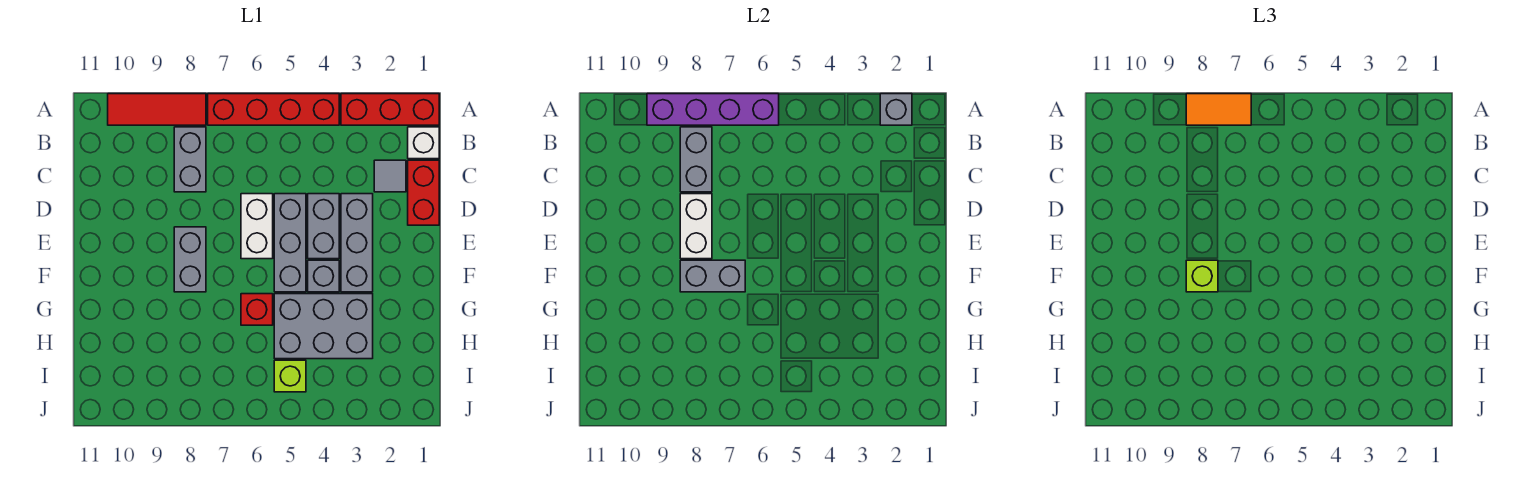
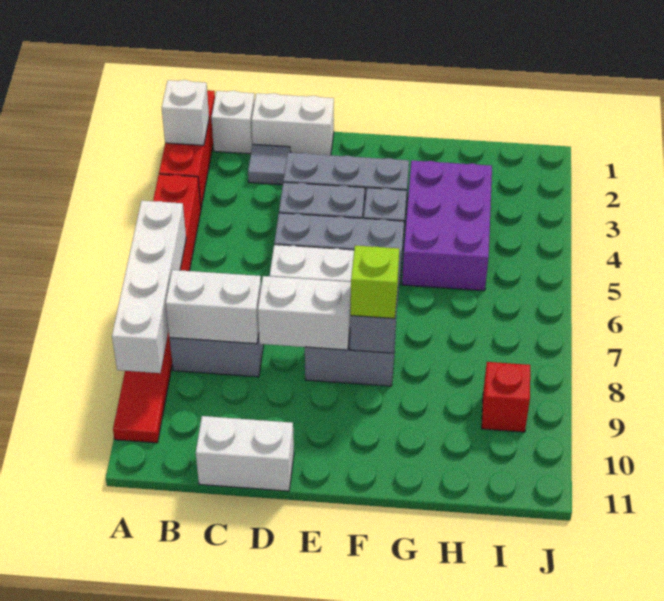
grey brick A2 level 2 -> white brick A2 level 2
purple brick A6:A9 level 2 -> white brick A6:A9 level 2
orange tile A7:A8 level 3 -> none
grey brick B8:C8 level 2 -> white brick B8:C8 level 2
red brick C1:D1 level 1 -> white brick C1:D1 level 1
none -> white brick C11:D11 level 1
grey brick G3:H5 level 1 -> purple brick G3:H5 level 1
red brick G6 level 1 -> red brick I9 level 1
lime brick I5 level 1 -> none

